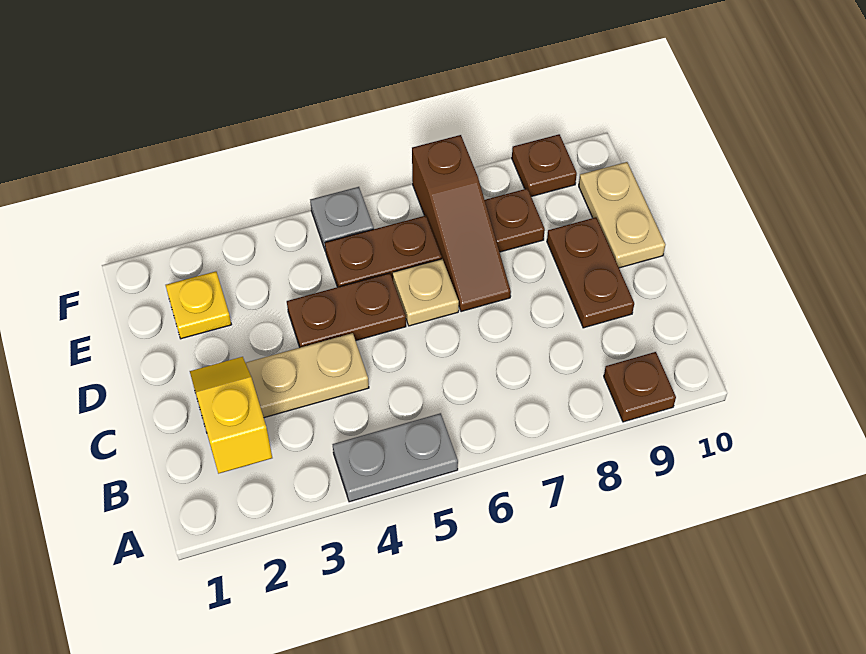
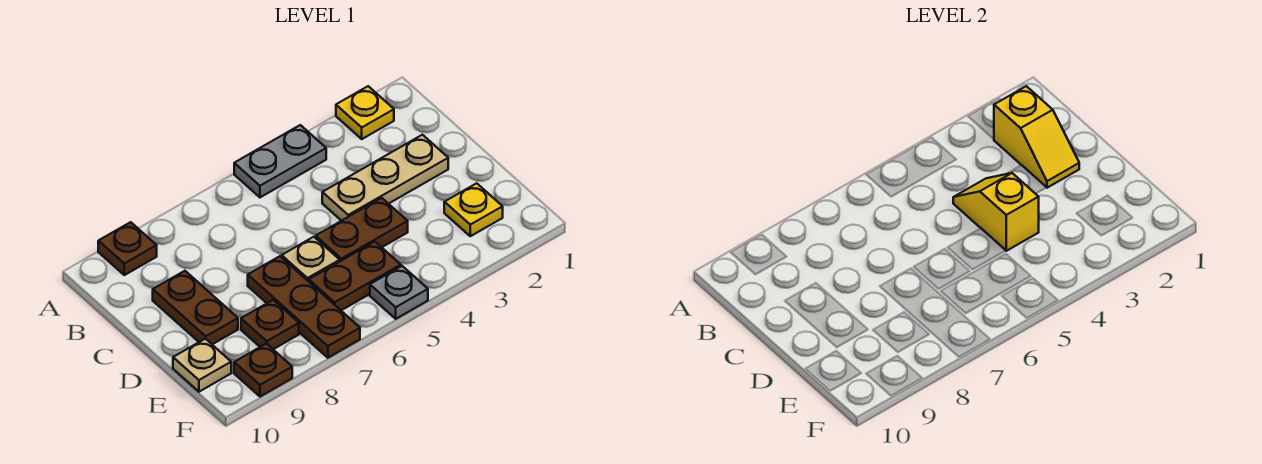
none -> yellow plate A2 level 1
none -> yellow slope C4:D4 level 2 top D
brown slope D7:F7 level 1 top F -> brown plate D7:F7 level 1
tan plate D10:E10 level 1 -> tan plate E10 level 1

